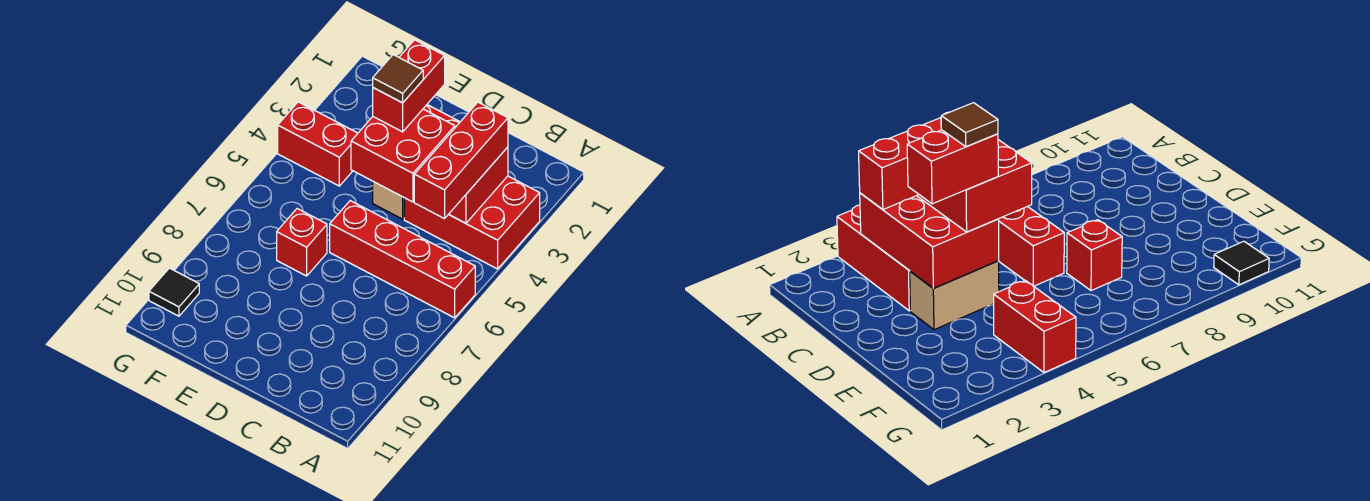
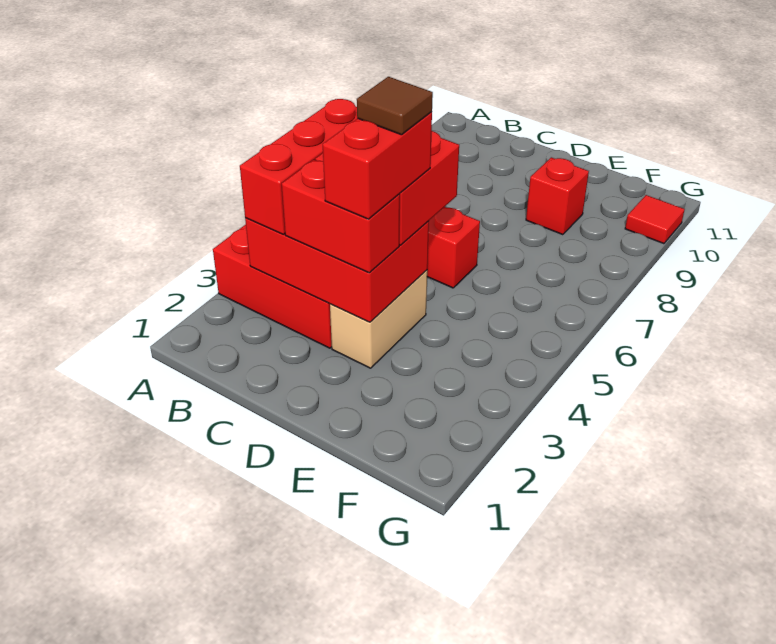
red brick E7 level 1 -> red brick E9 level 1
red brick F4:G4 level 1 -> red brick C3:D3 level 3
black tile G10 level 1 -> red tile G10 level 1

